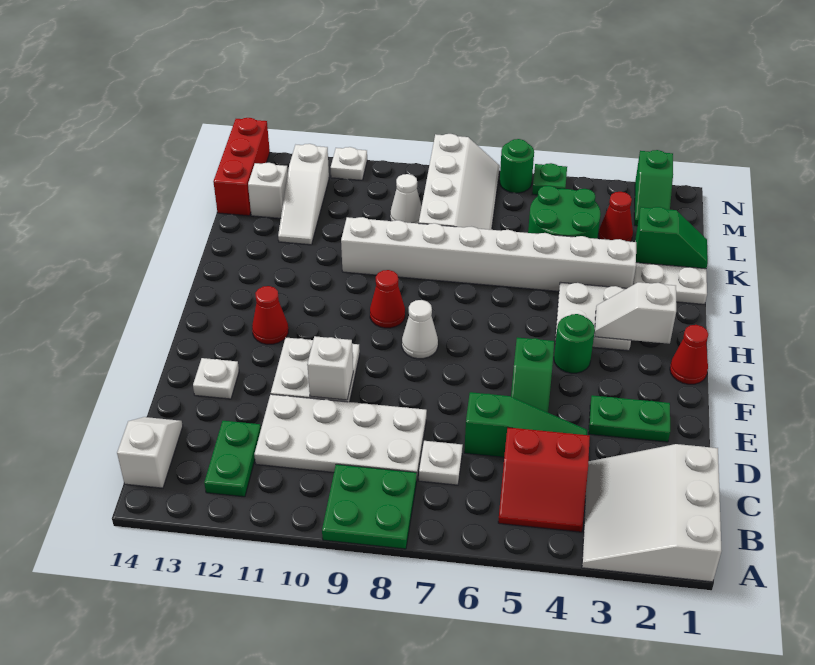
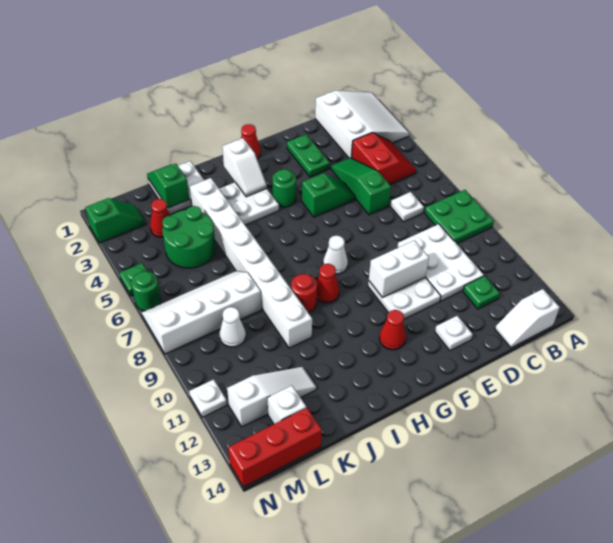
white slope A1:C3 level 1 top 1 -> white slope A1:C3 level 1 top C
green plate B12:C12 level 1 -> green plate C12 level 1
white plate C8:D11 level 1 -> white plate C9:D11 level 1
white brick E10 level 2 -> white brick E10:F10 level 2
none -> red round brick I9 level 1

